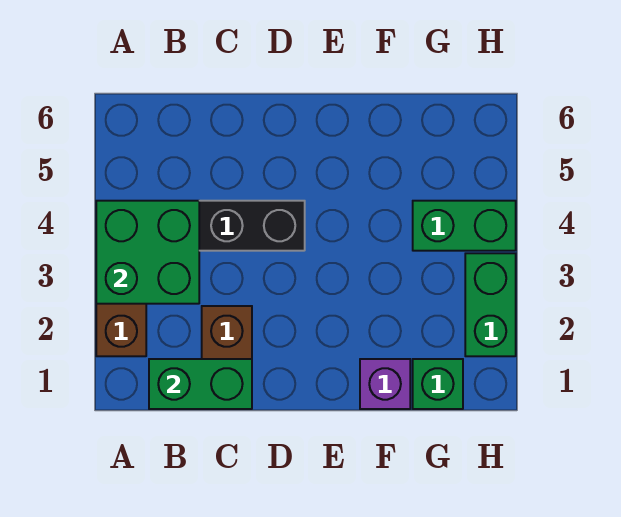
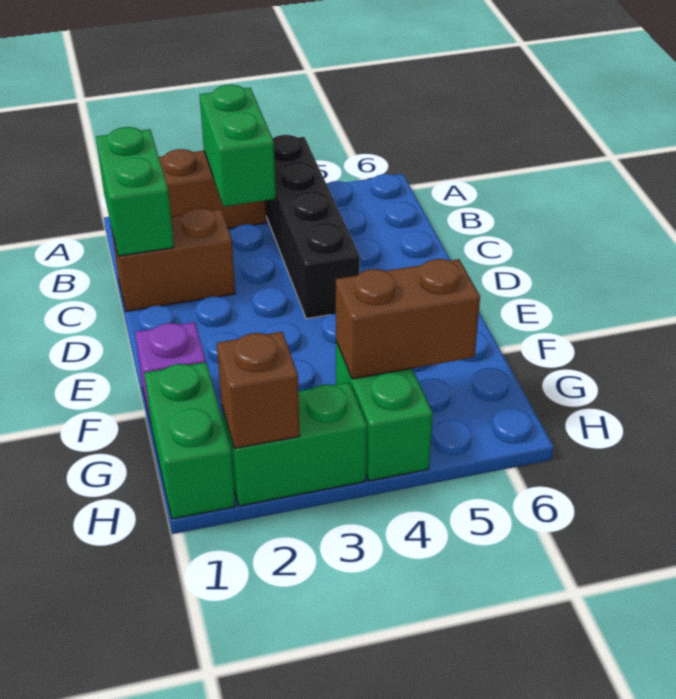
green brick A3:B4 level 2 -> green brick A3:B3 level 2
green brick G1 level 1 -> green brick G1:H1 level 1
none -> brown brick G4:G5 level 2
none -> brown brick H2 level 2

